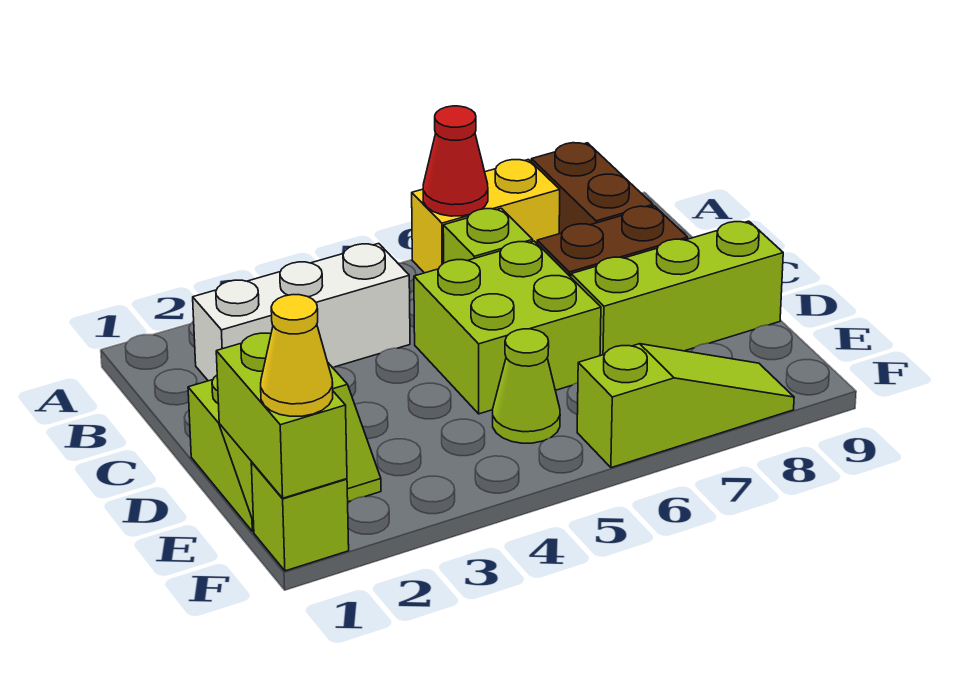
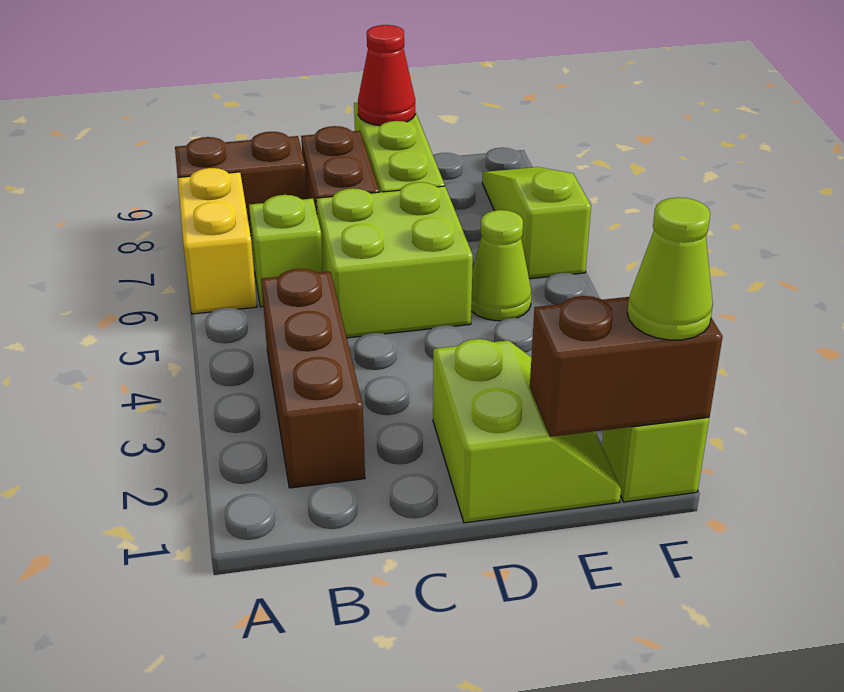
red cone A6 level 2 -> red cone D9 level 2
white brick B2:B4 level 1 -> brown brick B2:B4 level 1
lime brick E1:F1 level 2 -> brown brick E1:F1 level 2
yellow cone F1 level 3 -> lime cone F1 level 3

